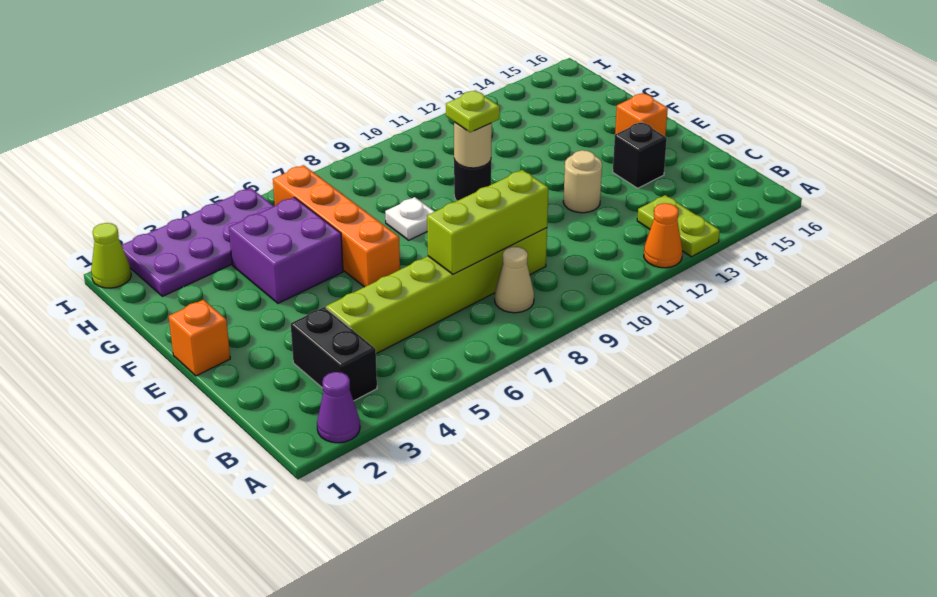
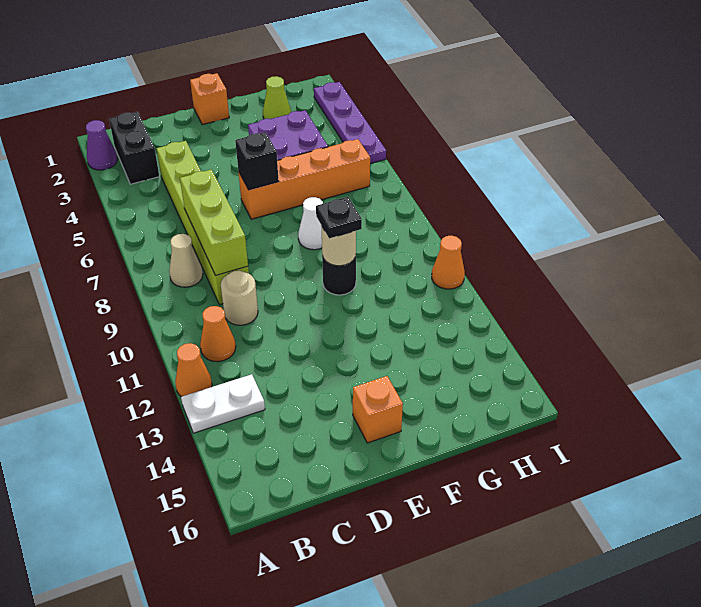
lime plate A13:B13 level 1 -> white plate A13:B13 level 1
black brick B3:C3 level 1 -> black brick B2:B3 level 1
none -> orange cone B11 level 1
tan round brick D12 level 1 -> tan round brick C10 level 1
black brick D14 level 1 -> black brick E6 level 2
white plate F8 level 1 -> white cone F8 level 1
lime plate F10 level 3 -> black plate F10 level 3
purple plate H2:I5 level 1 -> purple plate I2:I5 level 1
lime cone I1 level 1 -> lime cone G2 level 1
none -> orange cone I11 level 1

